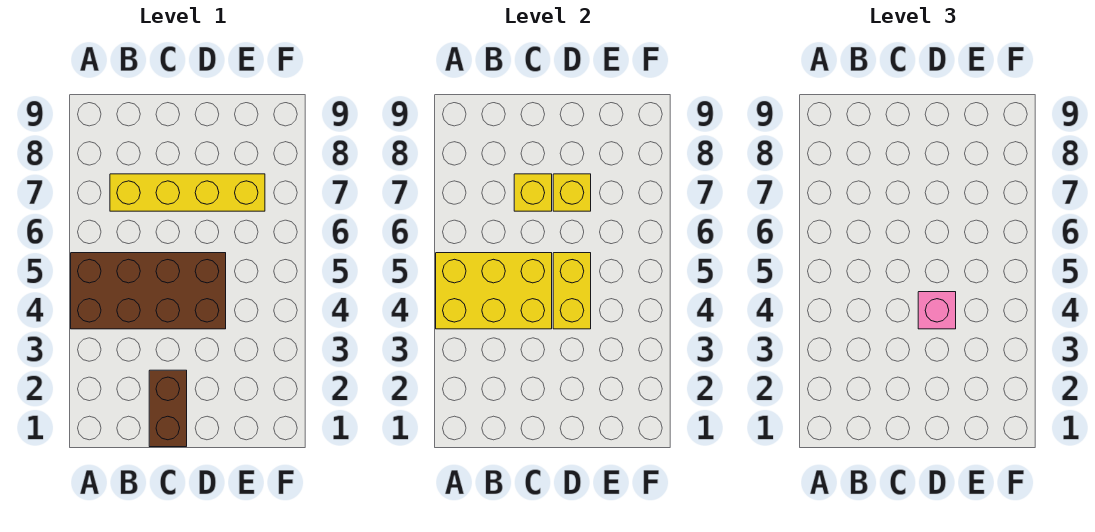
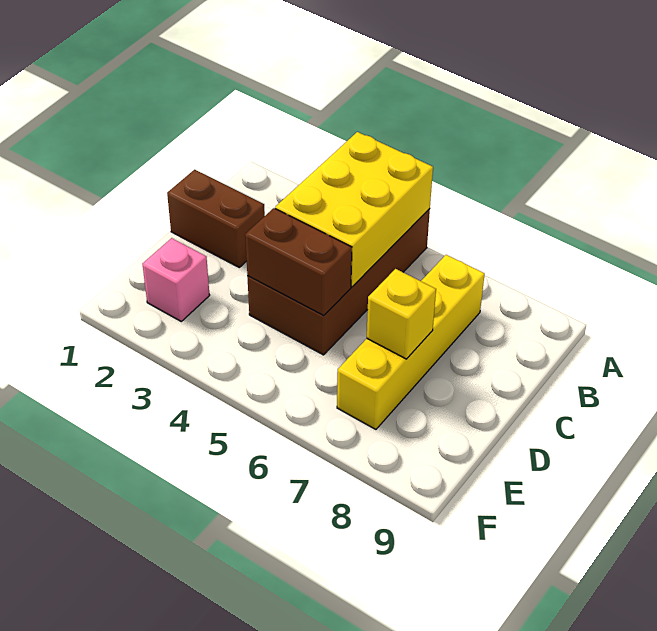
yellow brick C7 level 2 -> none
yellow brick D4:D5 level 2 -> brown brick D4:D5 level 2
pink brick D4 level 3 -> pink brick E2 level 1

